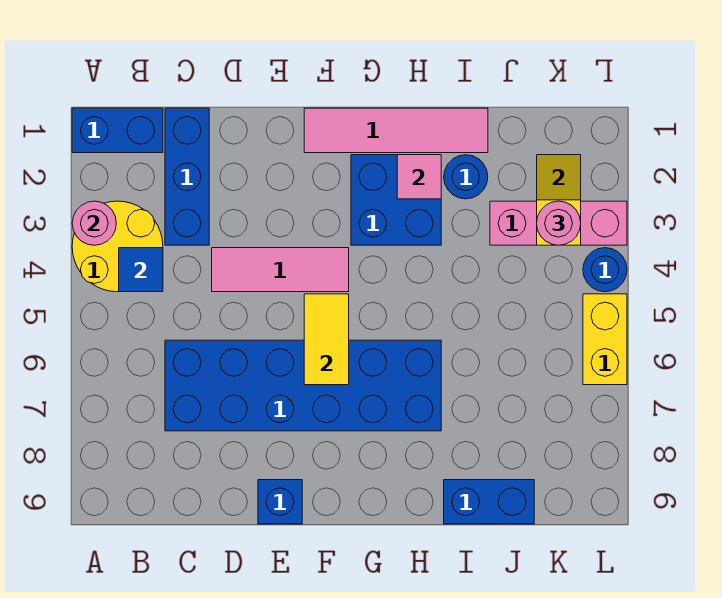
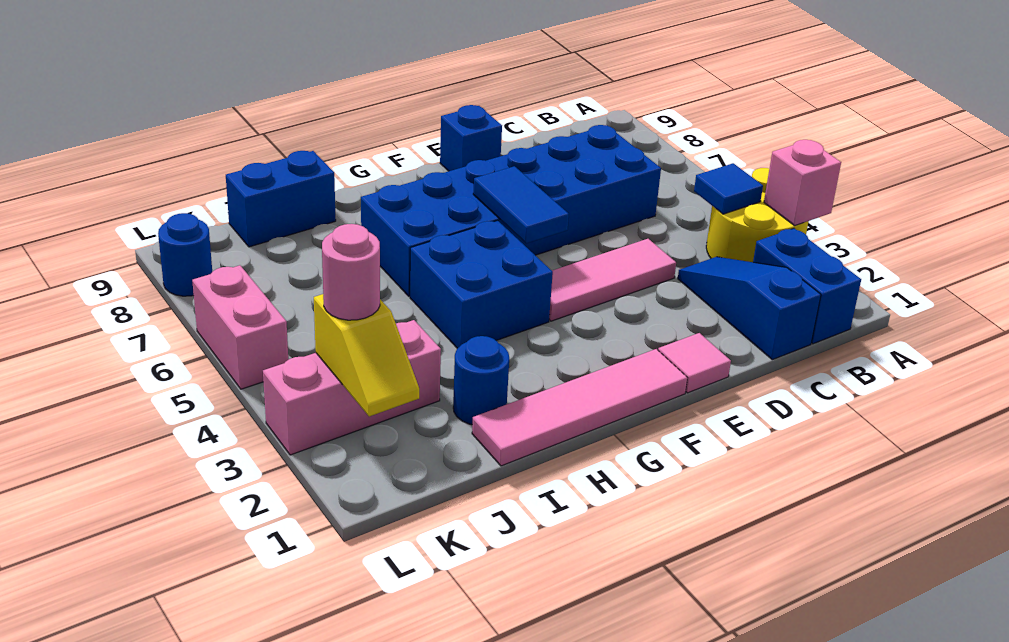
blue brick A1:B1 level 1 -> blue brick B1:B2 level 1
pink round brick A3 level 2 -> pink brick A3 level 2
blue brick C1:C3 level 1 -> blue slope C1:C3 level 1 top 1
yellow tile F5:F6 level 2 -> blue tile F5:F6 level 2
blue brick G2:H3 level 1 -> blue brick G4:H5 level 1
pink tile H2 level 2 -> pink tile E1 level 1
blue round brick L4 level 1 -> blue round brick L8 level 1
yellow brick L5:L6 level 1 -> pink brick L5:L6 level 1

